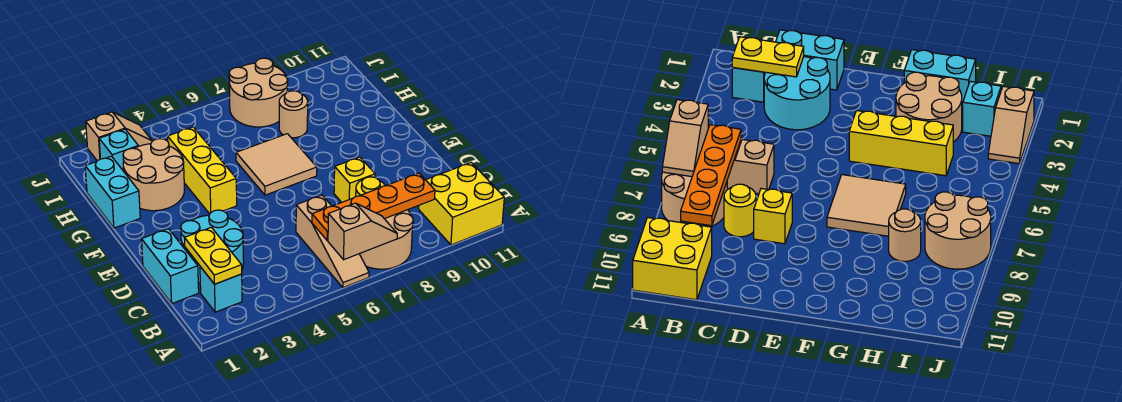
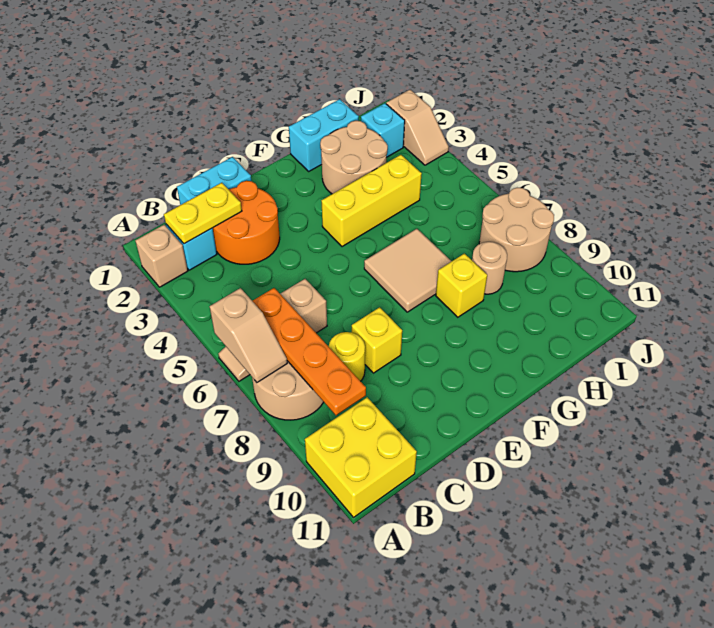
none -> tan brick A2 level 1
cyan round brick C2:D3 level 1 -> orange round brick C2:D3 level 1
none -> yellow brick G8 level 1

